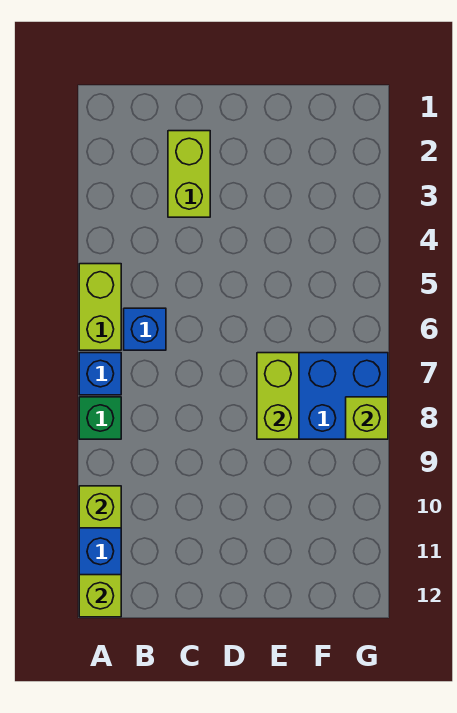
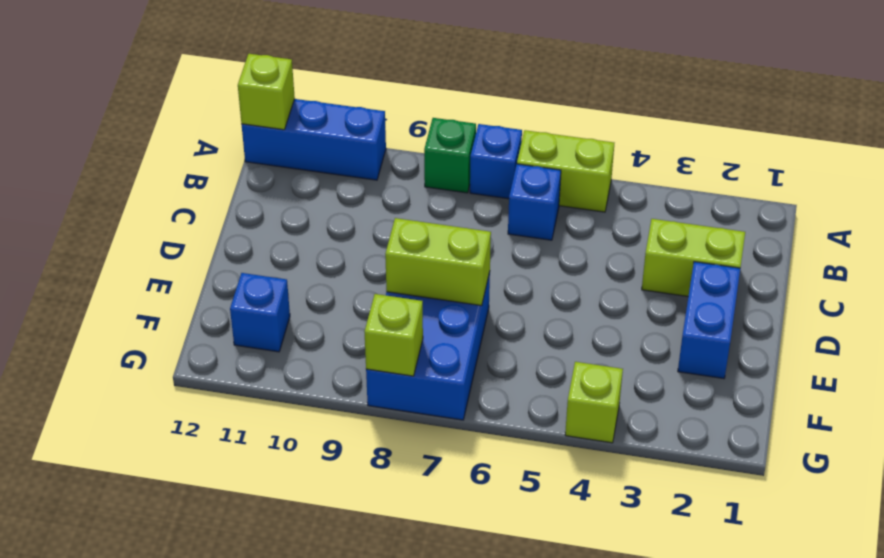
lime brick A10 level 2 -> lime brick G4 level 1
none -> blue brick D2:E2 level 1
none -> blue brick F11 level 1

